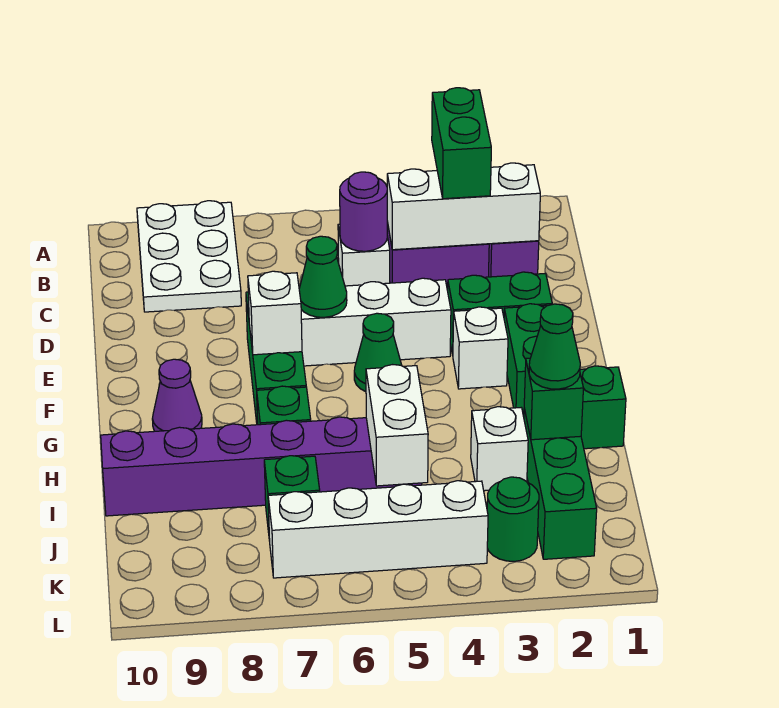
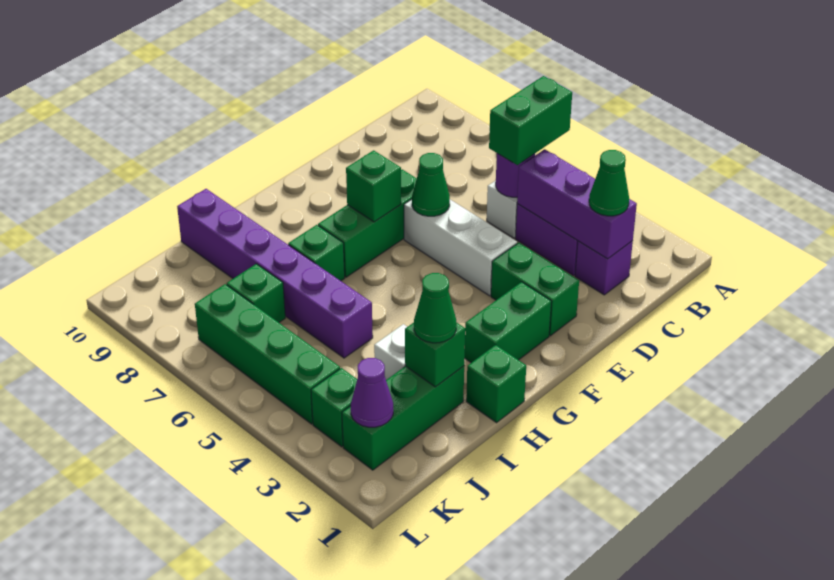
white plate A8:C9 level 1 -> none
green brick B3:C3 level 3 -> green brick B5:C5 level 3
white brick C2:C4 level 2 -> purple brick C2:C4 level 2
white brick F3 level 1 -> none
green cone F5 level 1 -> green cone C2 level 3
white brick F7 level 2 -> green brick F7 level 2
purple cone G9 level 1 -> purple cone K2 level 2
white brick I5:J5 level 2 -> none
green round brick K3 level 1 -> green brick K3 level 1
white brick K4:K7 level 1 -> green brick K4:K7 level 1

